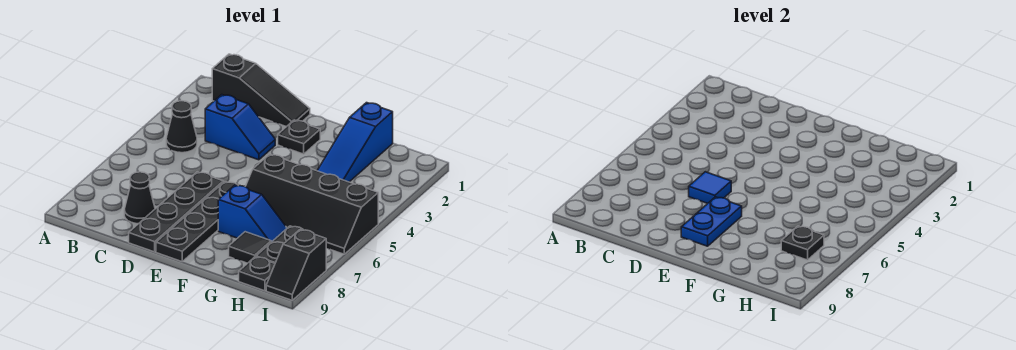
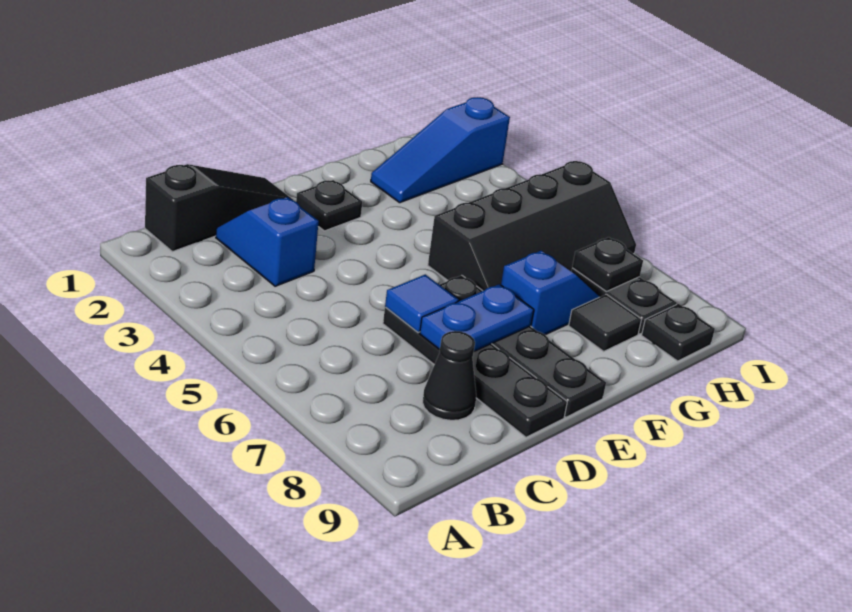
black cone B4 level 1 -> none
blue slope C3:D3 level 1 top C -> blue slope C2:C3 level 1 top 3
blue plate E7:E8 level 2 -> blue plate D7:E7 level 2
blue slope G1:G3 level 1 top 1 -> blue slope G2:I2 level 1 top I
black slope I8:I9 level 1 top 8 -> none

